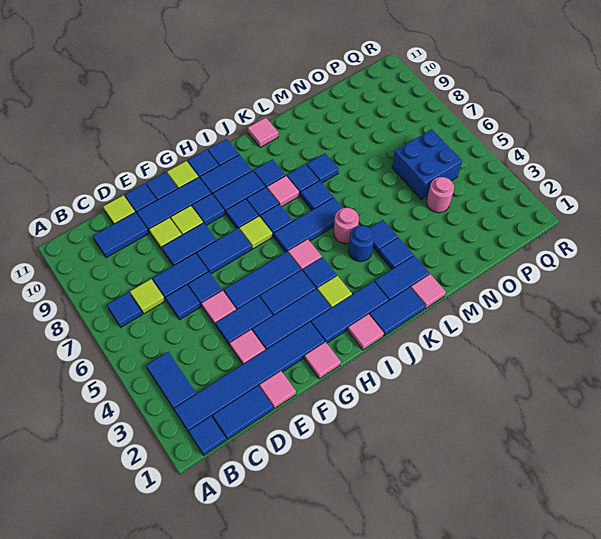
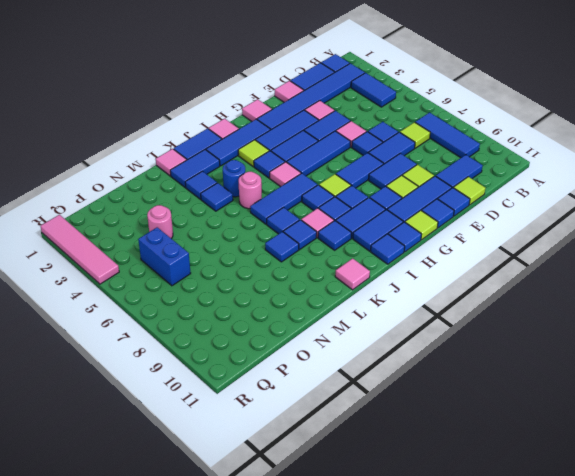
blue tile B7 level 1 -> blue tile B7:B9 level 1
blue brick O5:P6 level 1 -> blue brick P5:P6 level 1
none -> pink tile R1:R4 level 1

